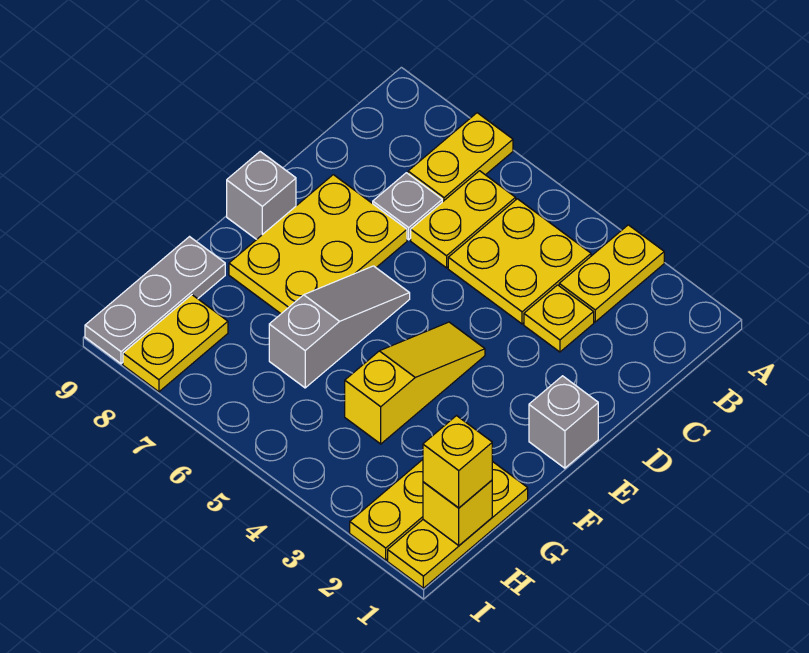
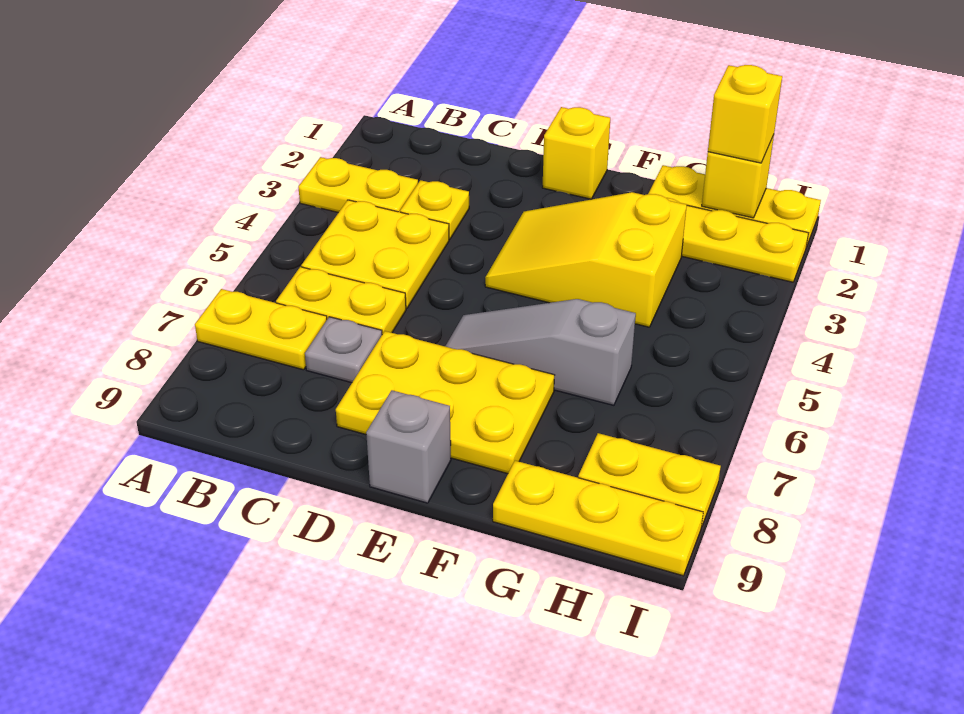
grey brick E1 level 1 -> yellow brick E1 level 1
yellow slope E4:G4 level 1 top G -> yellow slope E3:G4 level 1 top G
grey plate G9:I9 level 1 -> yellow plate G9:I9 level 1

